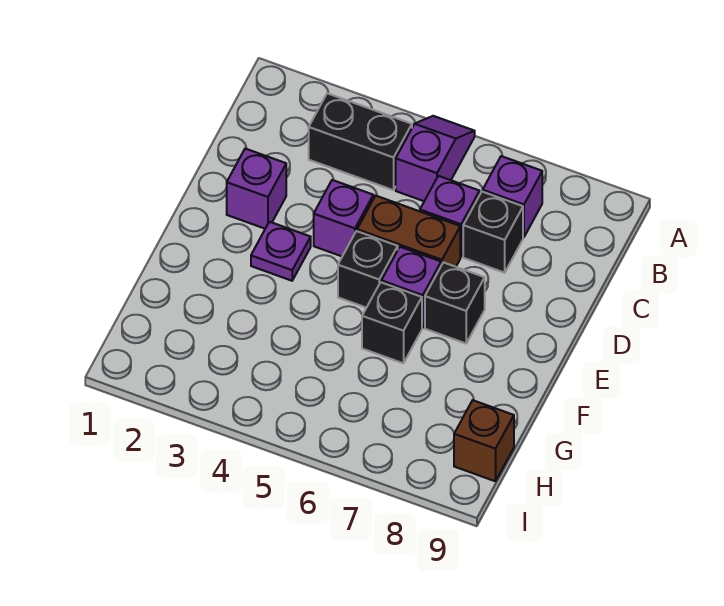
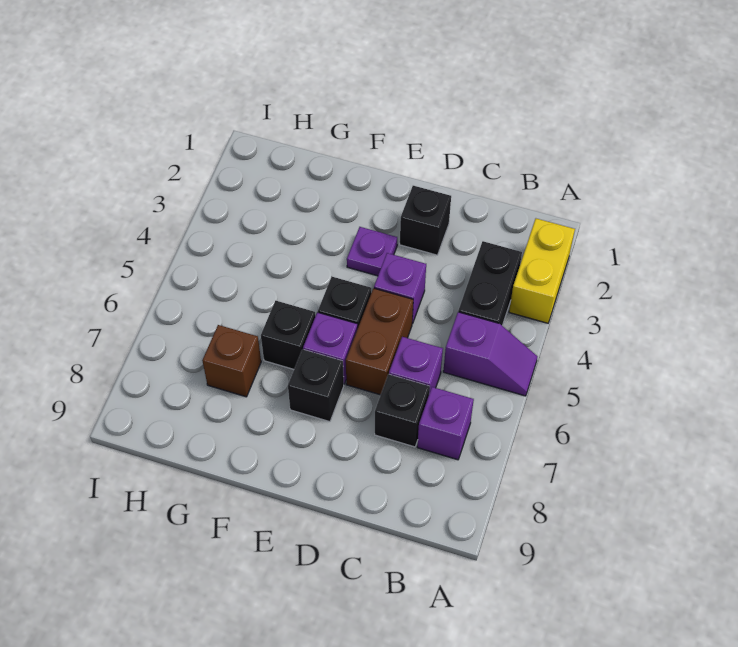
none -> yellow brick A2:A3 level 1
purple brick D2 level 1 -> black brick D2 level 1
brown brick H9 level 1 -> brown brick G7 level 1

